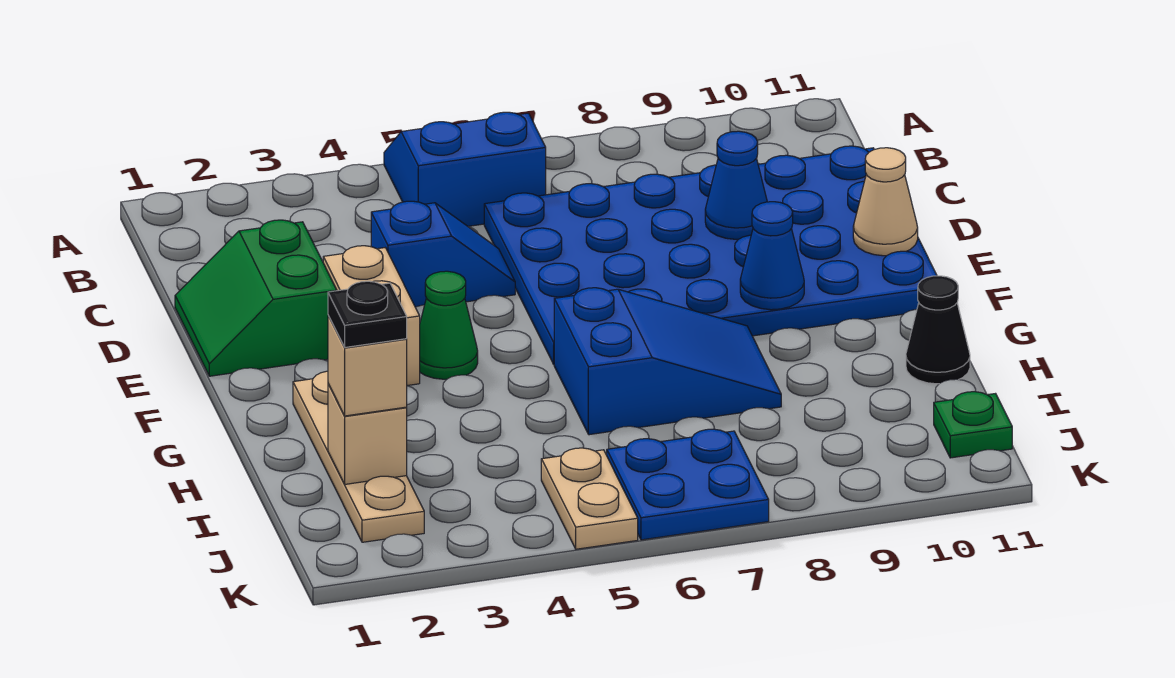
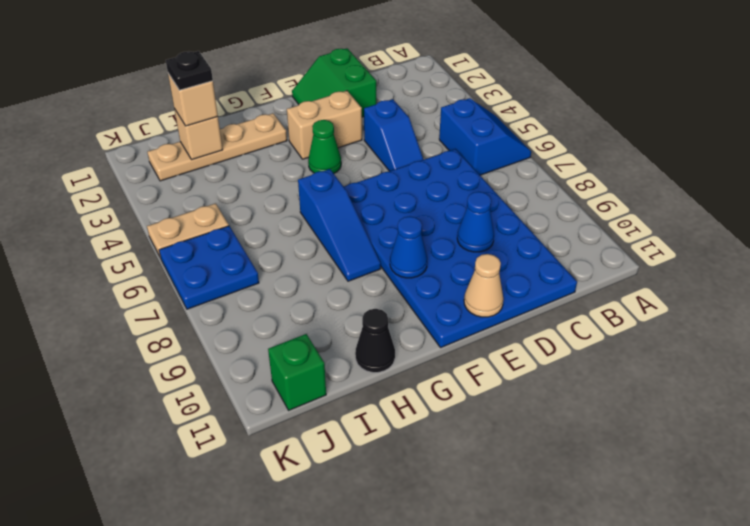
green slope D1:E2 level 1 top 2 -> green slope D1:E2 level 1 top D
blue slope G6:H8 level 1 top 6 -> blue slope G6:G8 level 1 top 6
green plate J11 level 1 -> green brick J11 level 1

